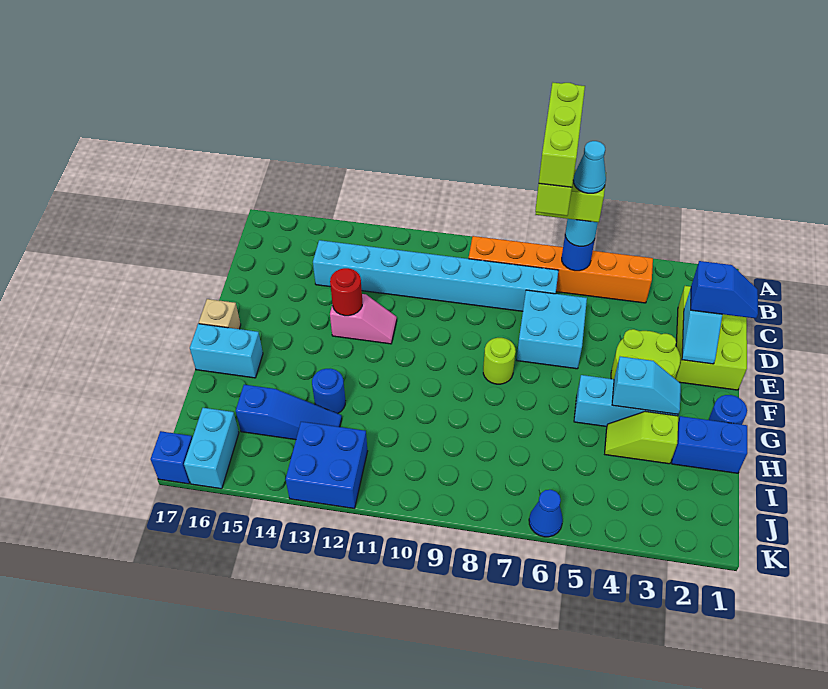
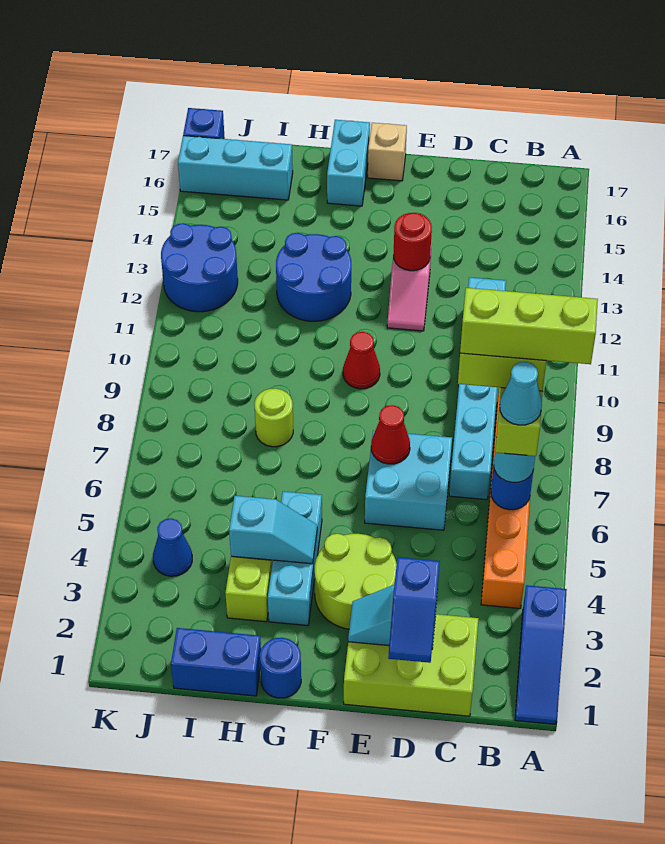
cyan brick C7:C14 level 1 -> cyan brick C7:C12 level 1
none -> red cone E7 level 2
lime round brick F8 level 1 -> lime round brick H8 level 1
none -> red cone F10 level 1
cyan slope G3:G4 level 2 top 4 -> cyan slope G4:H4 level 2 top H
blue brick H1:H2 level 1 -> blue brick H1:I1 level 1
blue round brick H13 level 1 -> blue round brick G12:H13 level 1
blue slope I13:I15 level 1 top 15 -> blue slope A1:A3 level 1 top 3
blue brick J12:K13 level 1 -> blue round brick J12:K13 level 1
cyan brick J16:K16 level 1 -> cyan brick I16:K16 level 1
blue cone K6 level 1 -> blue cone J4 level 1

